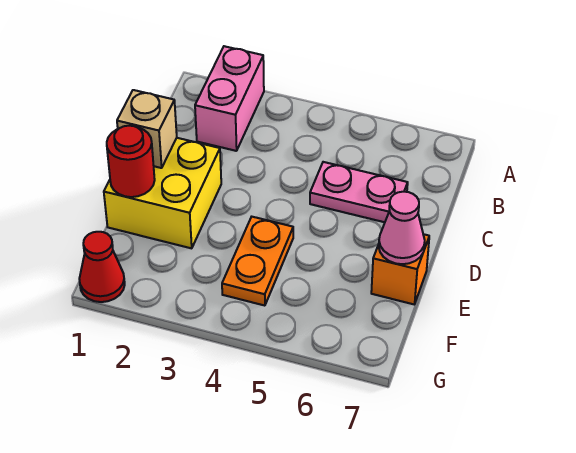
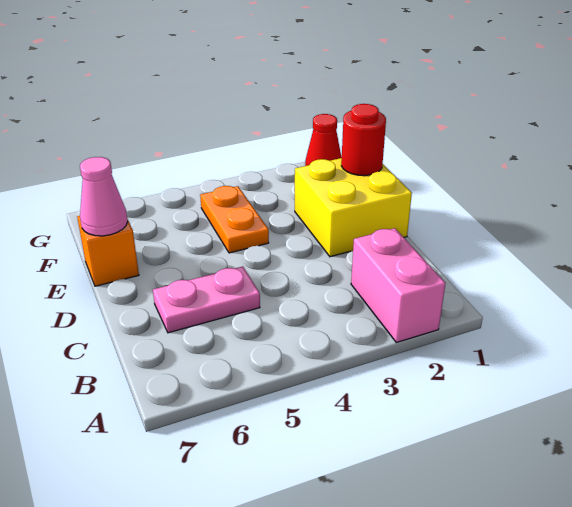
tan brick D1 level 2 -> none

